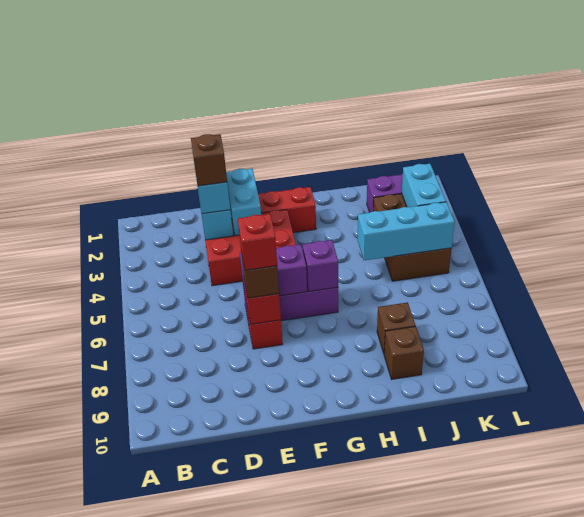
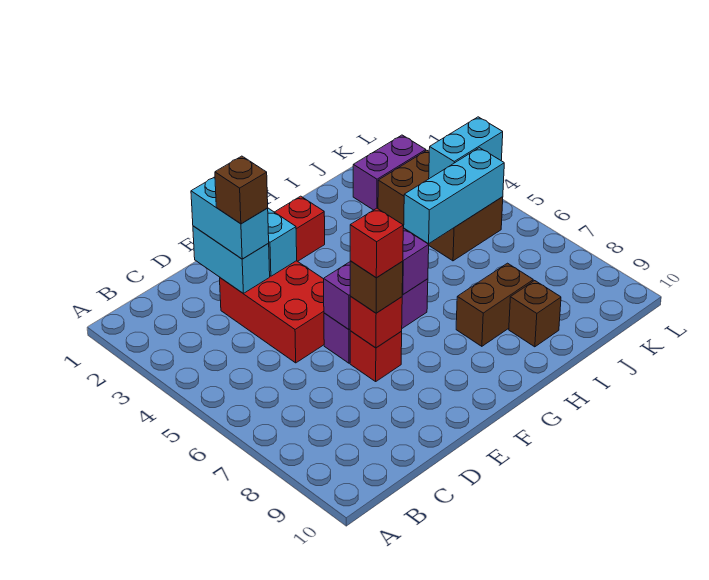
red brick D3:F4 level 1 -> red brick D3:E5 level 1
brown brick I8 level 1 -> brown brick H8:I8 level 1
cyan brick K3:K4 level 2 -> cyan brick K4:L4 level 2

